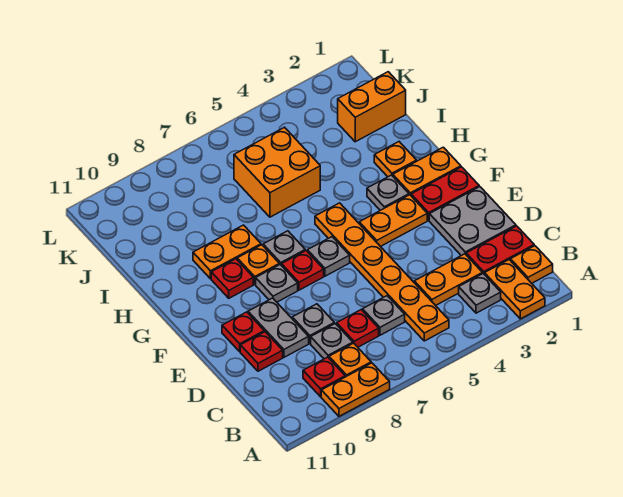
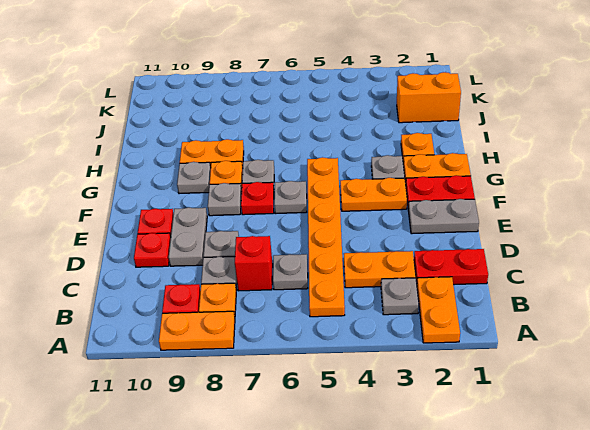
orange plate B1 level 1 -> none
red plate C7 level 1 -> red brick C7 level 1
grey plate D1:E2 level 1 -> grey plate E1:E2 level 1
red plate G9 level 1 -> grey plate G9 level 1
orange brick I5:J6 level 1 -> none

